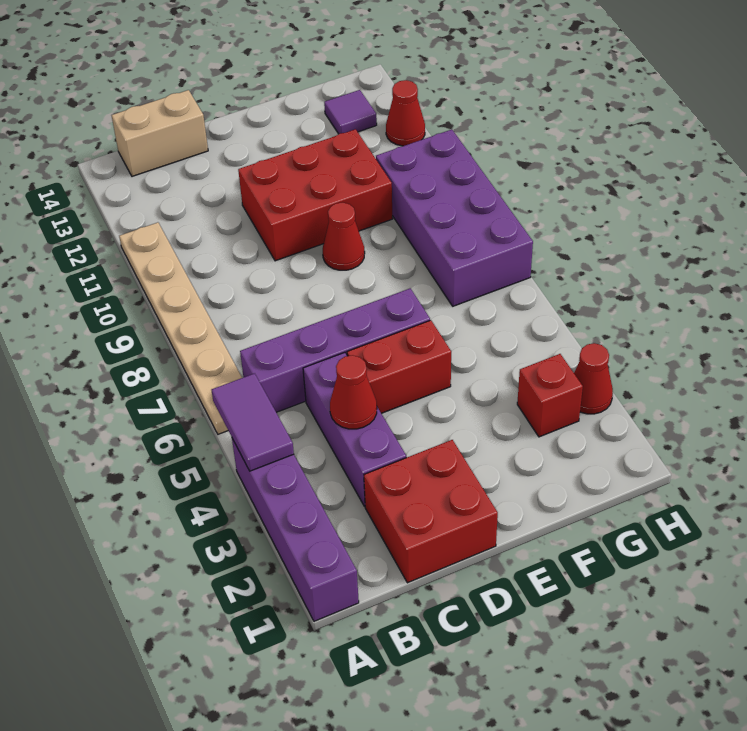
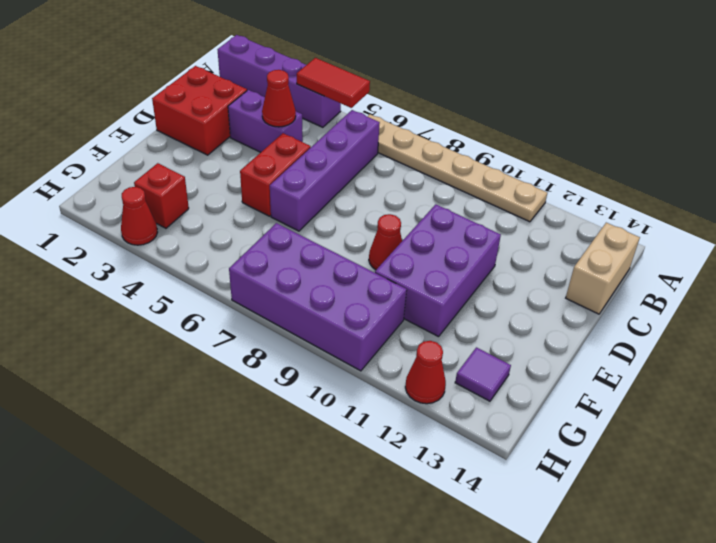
purple tile A4:A5 level 2 -> red tile A4:A5 level 2
purple brick C3:C5 level 1 -> purple brick C3:C4 level 1
red brick D10:F11 level 1 -> purple brick D10:F11 level 1

